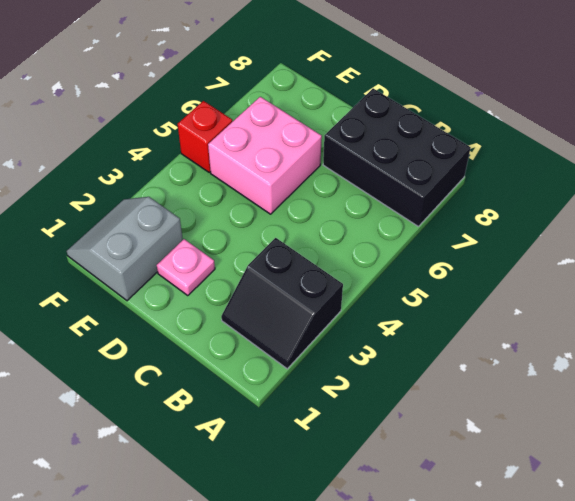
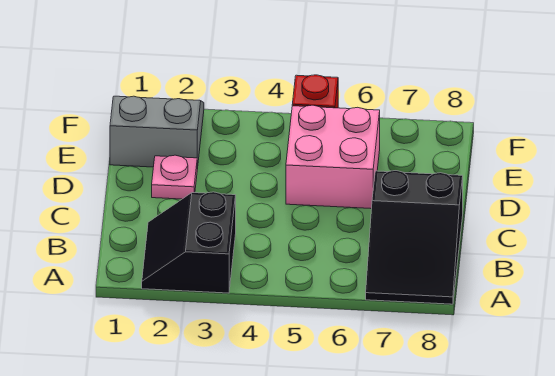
black brick A7:C8 level 1 -> black slope A7:C8 level 1 top C

